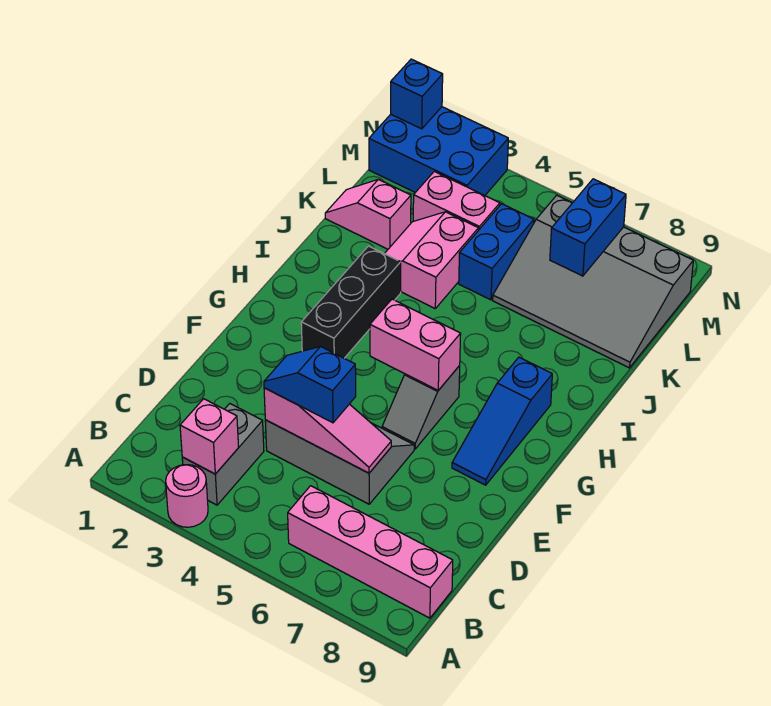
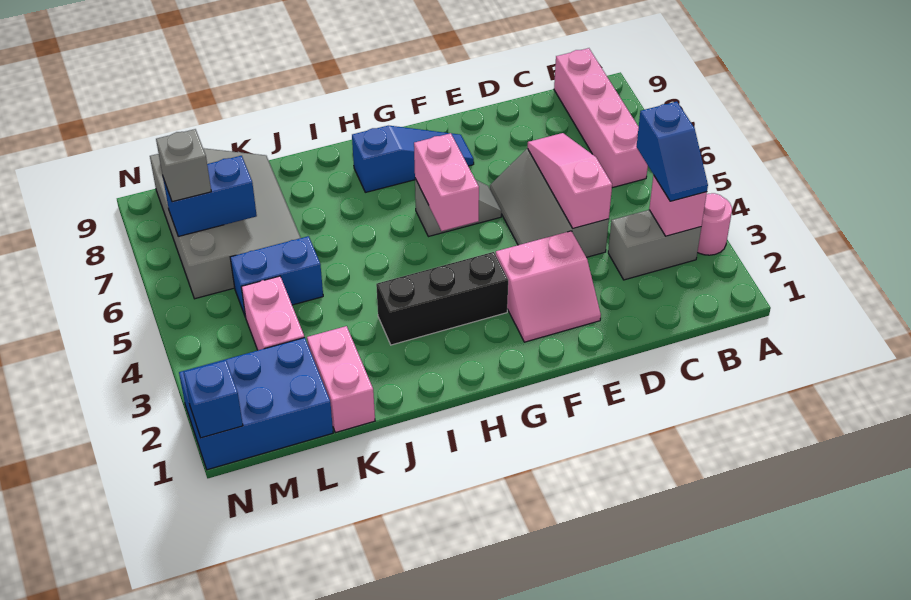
blue slope D4:D5 level 3 top 5 -> blue slope B3:B4 level 3 top 4
pink slope J3:K4 level 1 top 4 -> pink slope E2:F3 level 1 top 3
pink slope K1:K2 level 1 top 2 -> pink brick K1:K2 level 1
blue brick M1:N3 level 1 -> blue brick L1:N2 level 1
none -> grey brick M7 level 3

